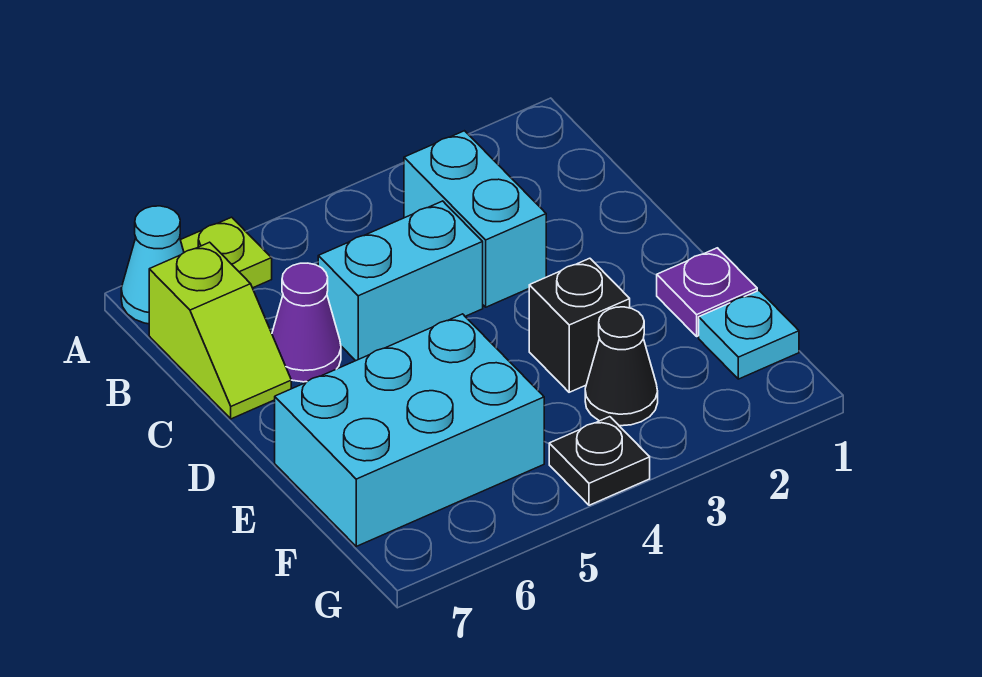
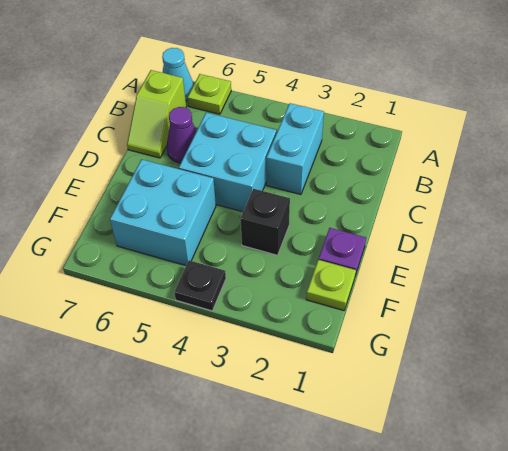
cyan brick C4:C5 level 1 -> cyan brick C4:D5 level 1
cyan brick E5:F7 level 1 -> cyan brick E5:F6 level 1
cyan plate F1 level 1 -> lime plate F1 level 1
black cone F3 level 1 -> none

